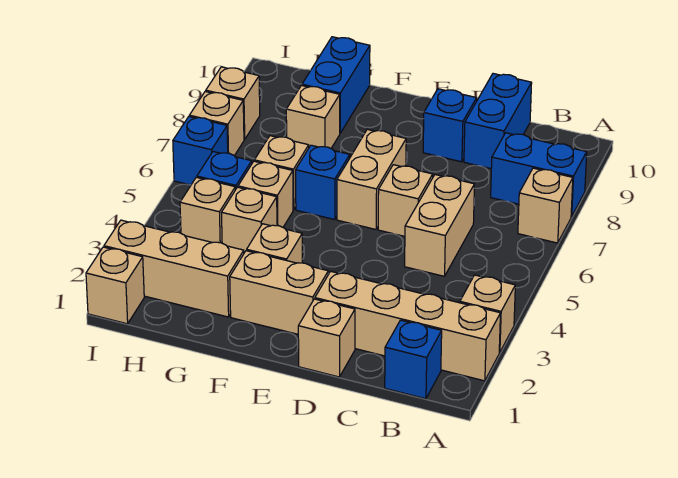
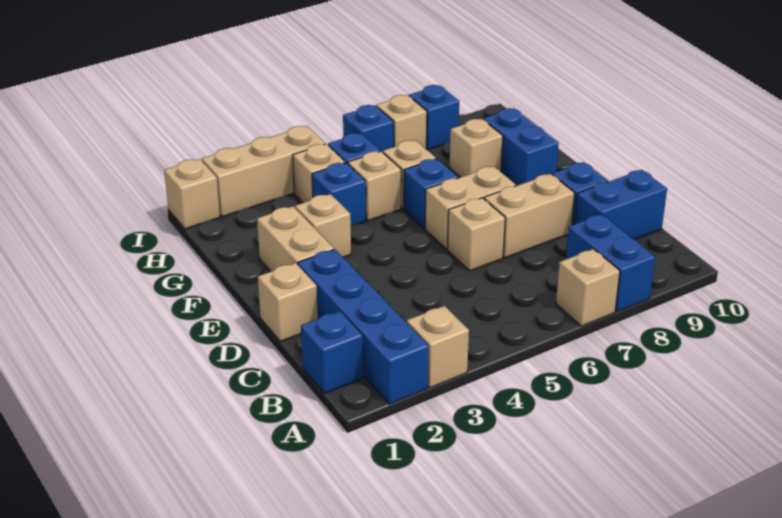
tan brick A2:D2 level 1 -> blue brick A2:D2 level 1
tan brick C5:C6 level 1 -> tan brick D7:D8 level 1
tan brick G2:I2 level 1 -> tan brick I2:I4 level 1
tan brick G4 level 1 -> blue brick G4 level 1
blue brick G9:G10 level 1 -> blue brick F9:G9 level 1
tan brick I8 level 1 -> blue brick I8 level 1

